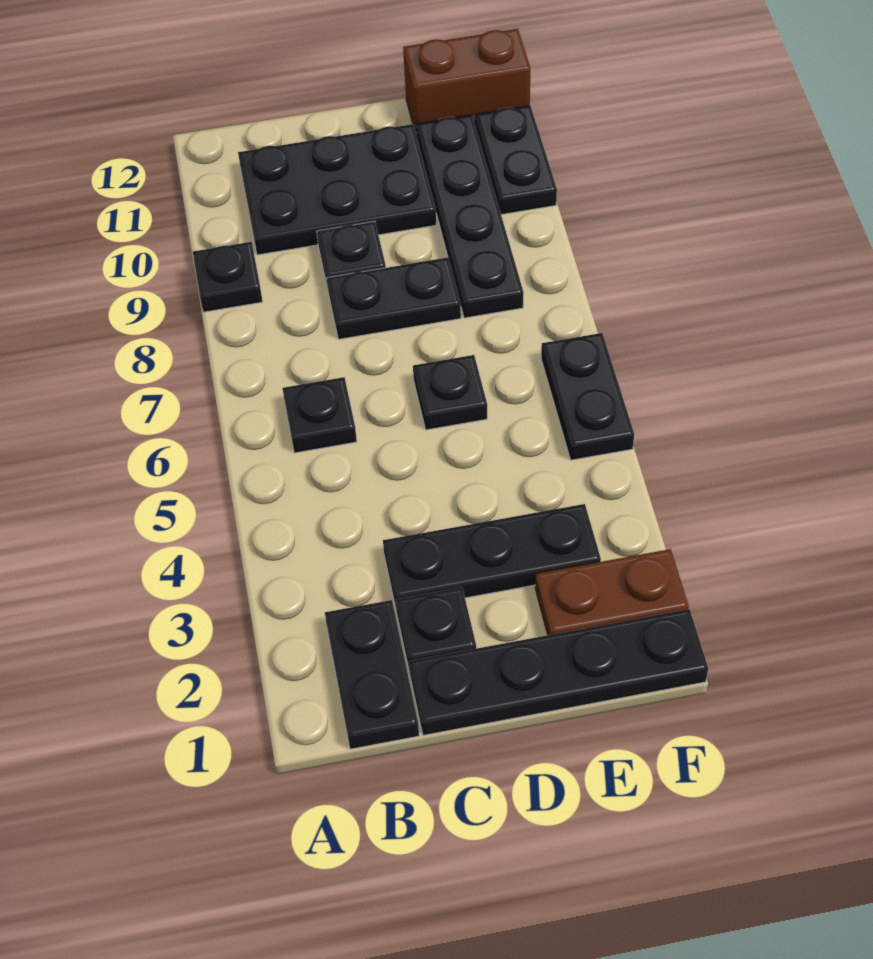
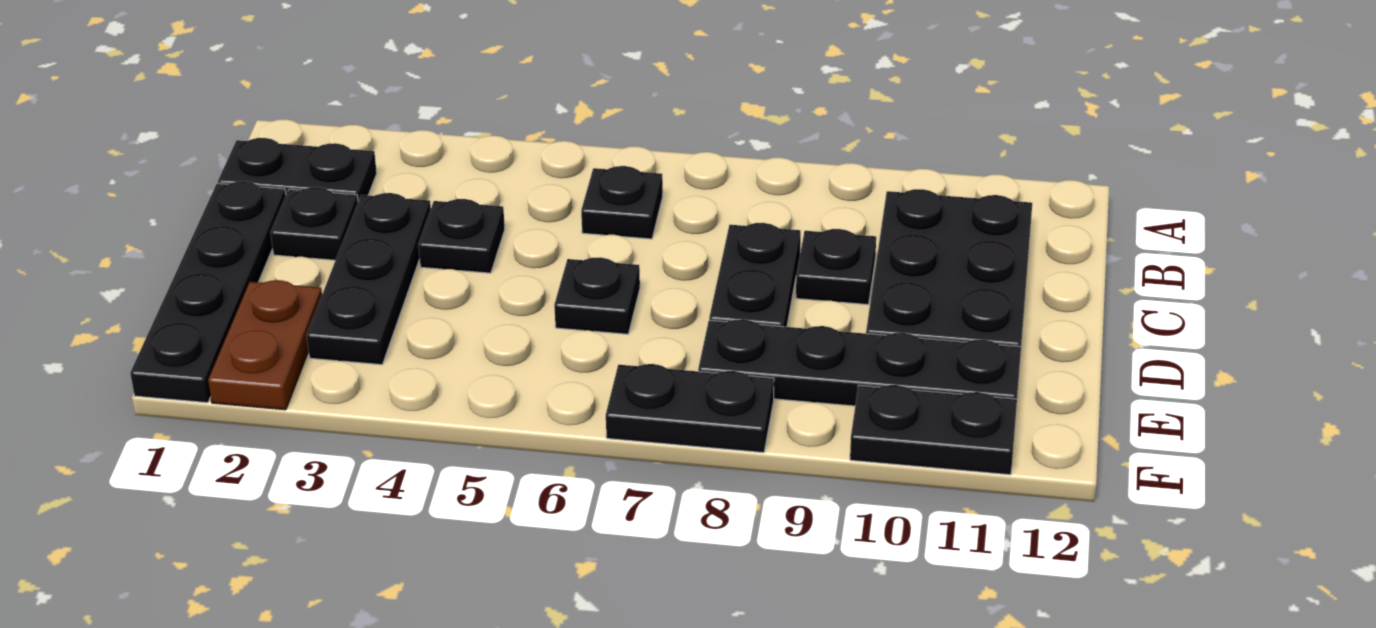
black plate A9 level 1 -> black plate C4 level 1
brown brick E12:F12 level 1 -> none
black plate F5:F6 level 1 -> black plate F7:F8 level 1

